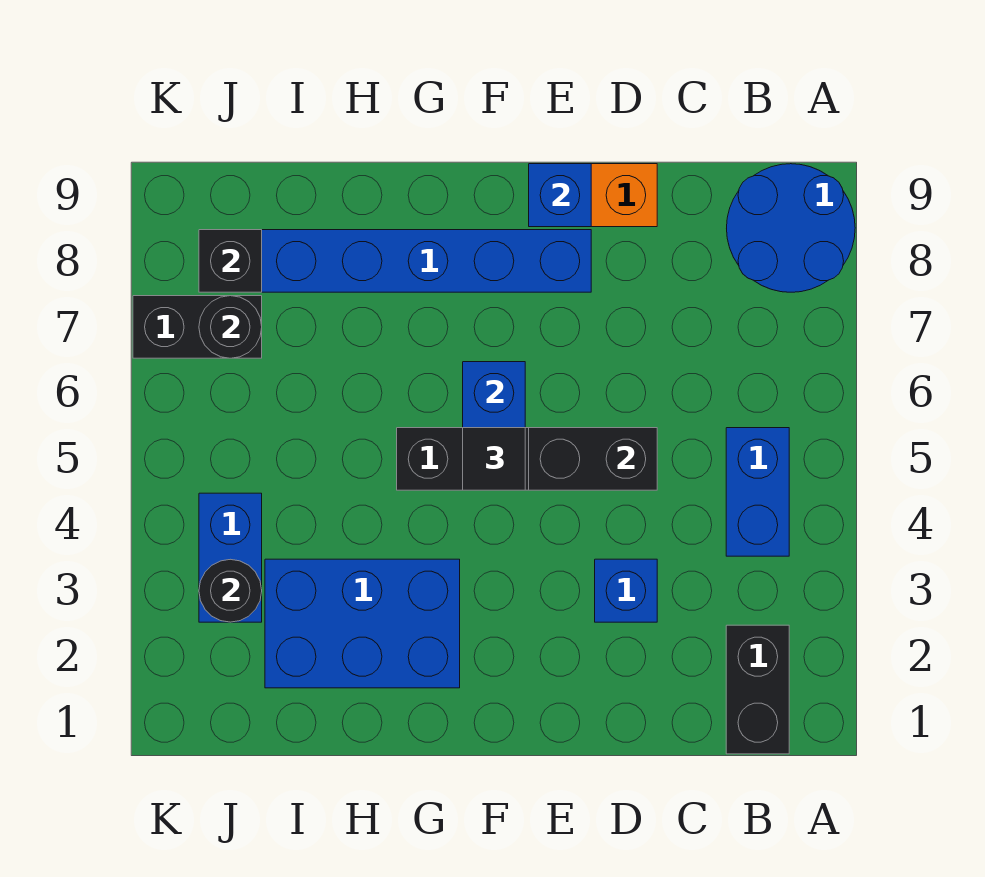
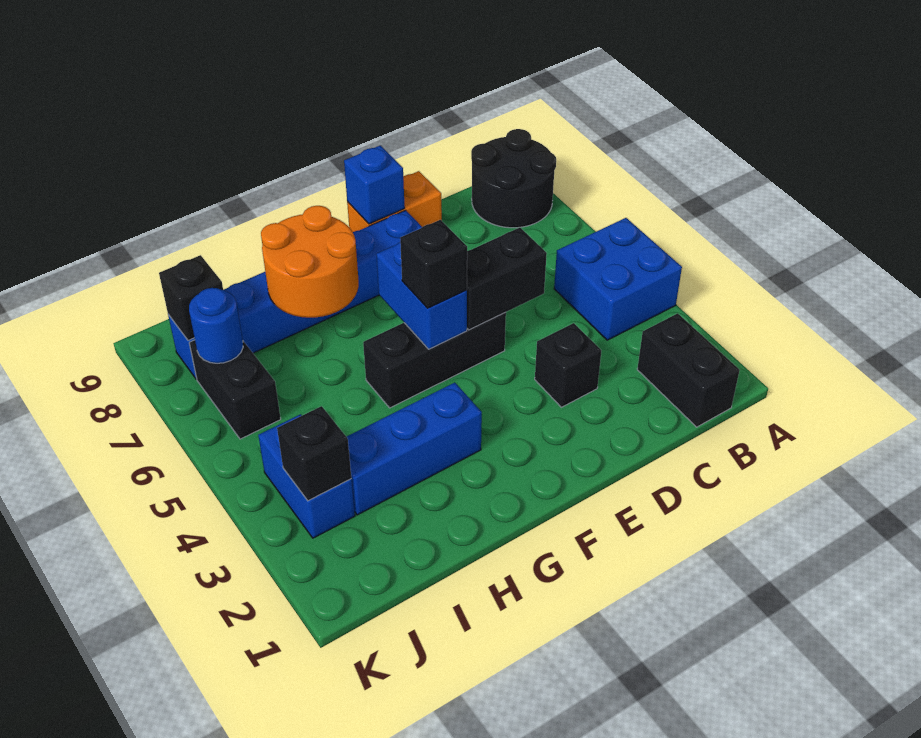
blue round brick A8:B9 level 1 -> black round brick A8:B9 level 1
blue brick B4:B5 level 1 -> blue brick A4:B5 level 1
blue brick D3 level 1 -> black brick D3 level 1
black tile F5 level 3 -> black brick F5 level 3
blue brick G2:I3 level 1 -> blue brick G3:I3 level 1
none -> orange round brick G7:H8 level 2
black round brick J3 level 2 -> black brick J3 level 2
black brick J7:K7 level 1 -> black brick J6:J7 level 1
black round brick J7 level 2 -> blue round brick J7 level 2

